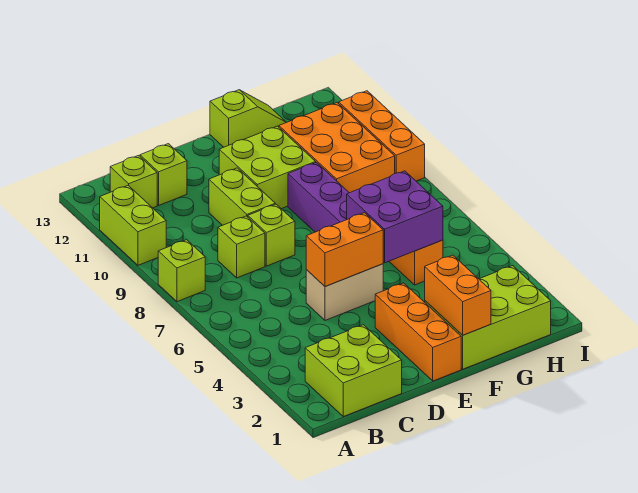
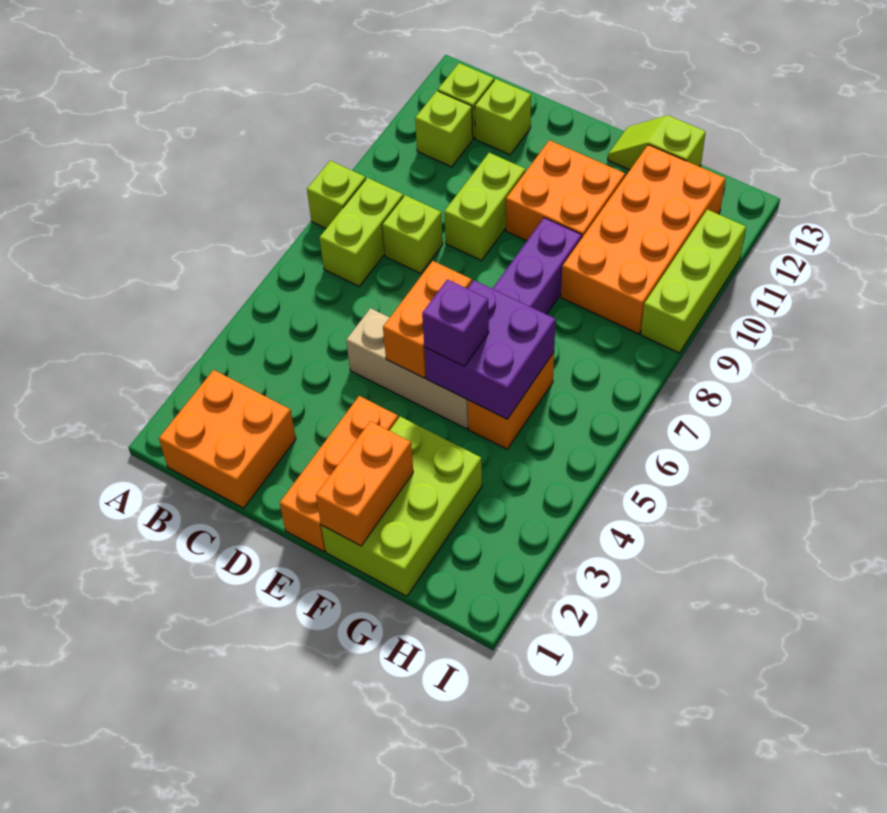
lime brick A10:A11 level 1 -> lime brick B7:B8 level 1
lime brick B1:C2 level 1 -> orange brick B1:C2 level 1
tan brick D5:E5 level 1 -> tan brick D5:F5 level 1
orange brick D5:E5 level 2 -> orange brick E5:E6 level 2
lime brick D8 level 1 -> lime brick B11 level 1
lime brick E10:F11 level 1 -> orange brick E10:F11 level 1
lime brick F1:H2 level 1 -> lime brick F1:G3 level 1
none -> purple brick F5 level 3
lime slope F13:G13 level 1 top F -> lime slope F13:G13 level 1 top G
orange brick G9:H11 level 1 -> orange brick G9:H12 level 1
orange brick I9:I11 level 1 -> lime brick I9:I11 level 1

